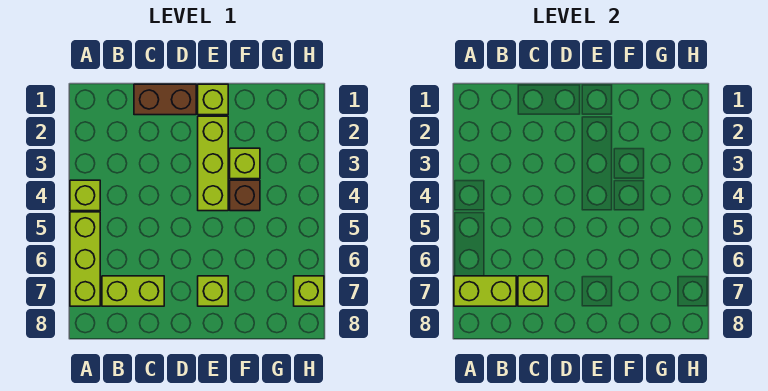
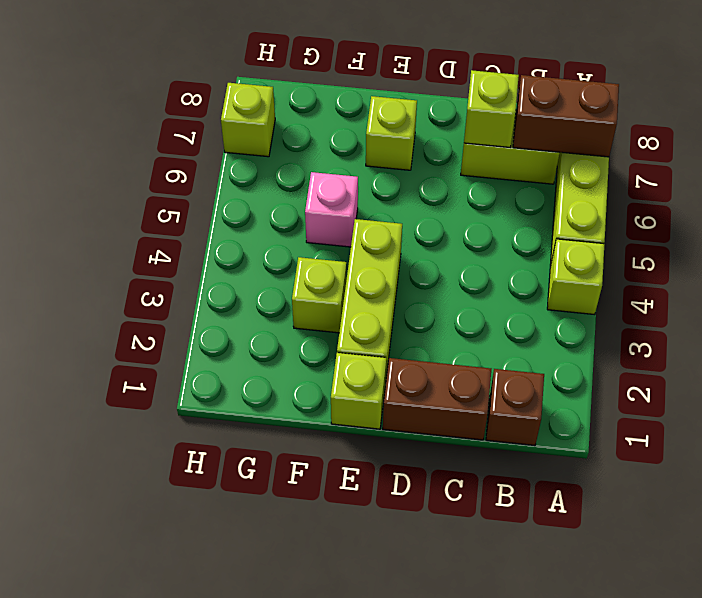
lime brick A7:B7 level 2 -> brown brick A7:B7 level 2
brown brick F4 level 1 -> brown brick B1 level 1
none -> pink brick F5 level 1

